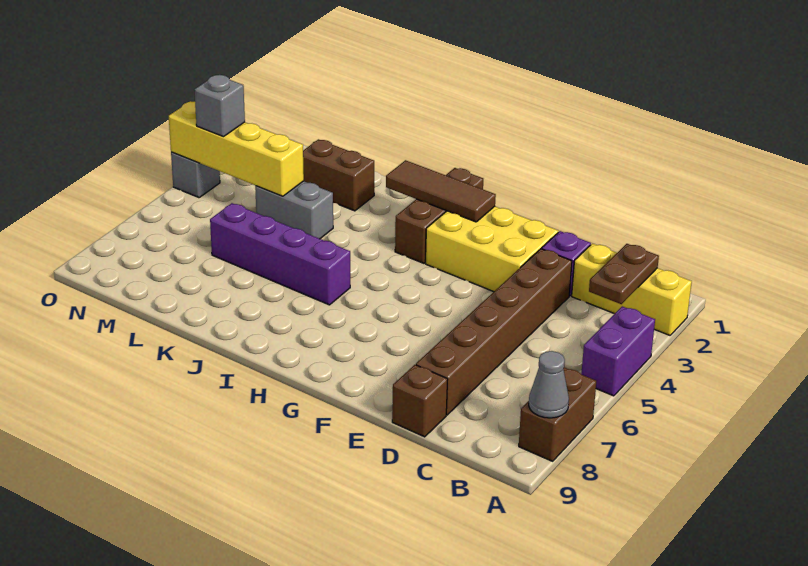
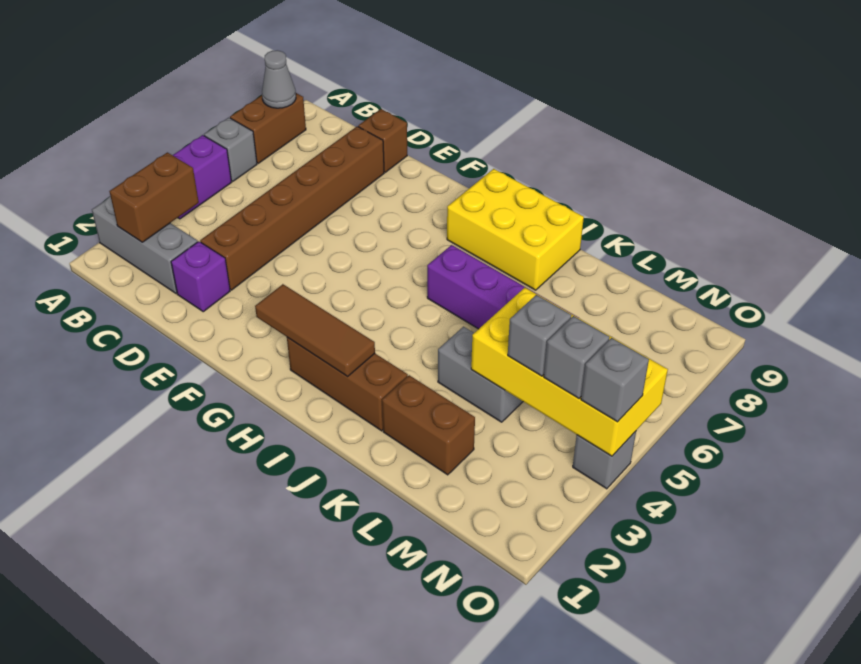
yellow brick A2:C2 level 1 -> grey brick A2:C2 level 1
none -> grey brick A6 level 1
brown plate B2:B3 level 2 -> brown brick B2:B3 level 2
yellow brick E2:G3 level 1 -> yellow brick H8:J9 level 1
brown brick H1:H3 level 1 -> brown brick H2:J2 level 1
yellow brick L4:O4 level 2 -> yellow brick L4:O5 level 2
none -> grey brick M4 level 3
none -> grey brick O4 level 3

